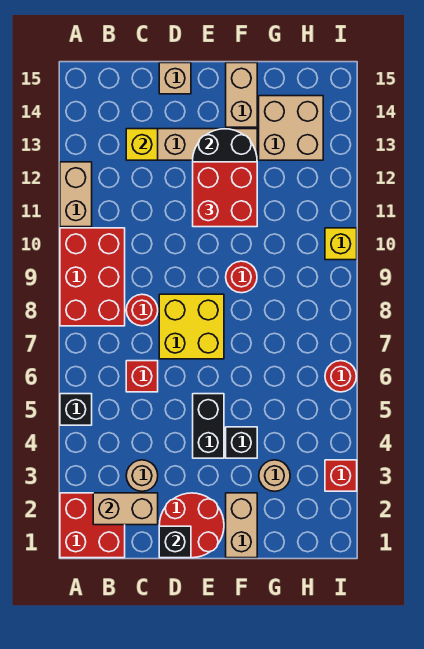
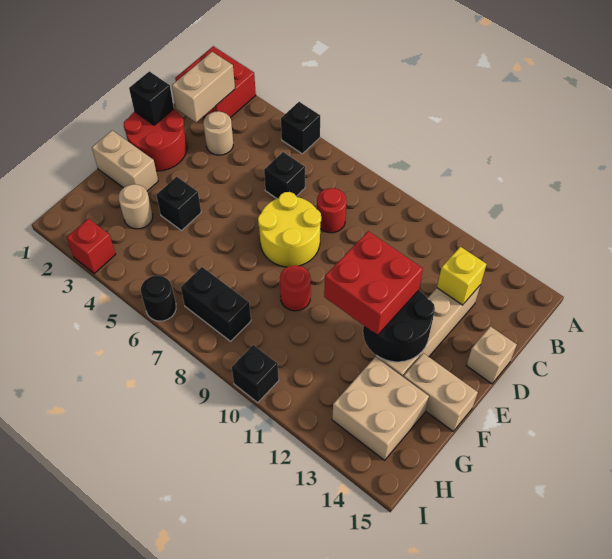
red brick A8:B10 level 1 -> none
tan brick A11:A12 level 1 -> none
red brick C6 level 1 -> black brick C6 level 1
yellow brick D7:E8 level 1 -> yellow round brick D7:E8 level 1
black brick E4:E5 level 1 -> black brick H7:H8 level 1
red round brick I6 level 1 -> black round brick I6 level 1
yellow brick I10 level 1 -> black brick I10 level 1

